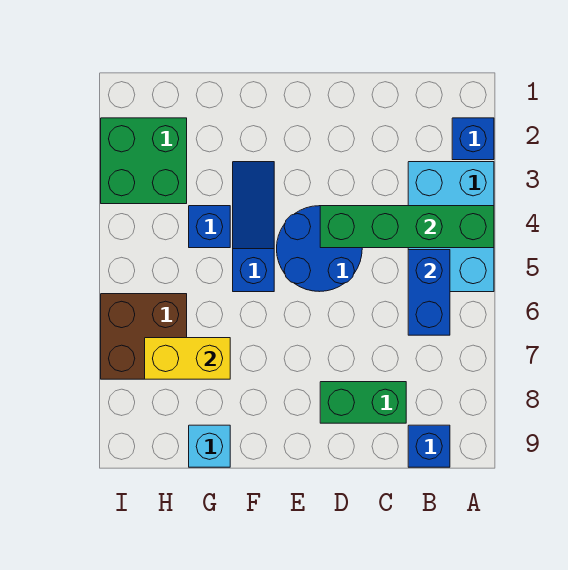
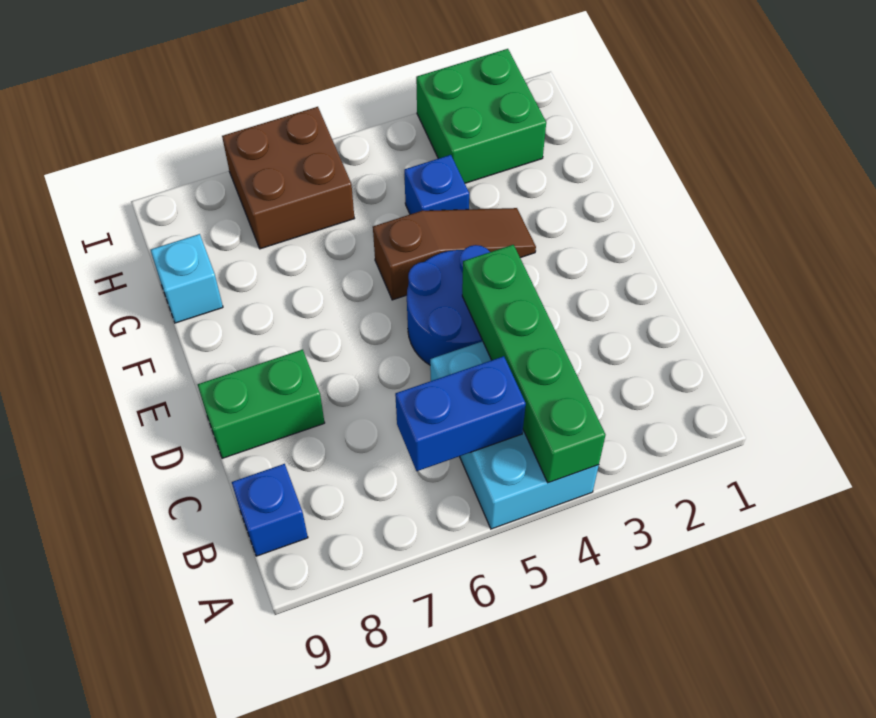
blue brick A2 level 1 -> none
cyan brick A3:B5 level 1 -> cyan brick A4:C5 level 1
green brick C8:D8 level 1 -> green brick D8:D9 level 1
blue slope F3:F5 level 1 top 5 -> brown slope F3:F5 level 1 top 5
yellow brick G7:H7 level 2 -> none

